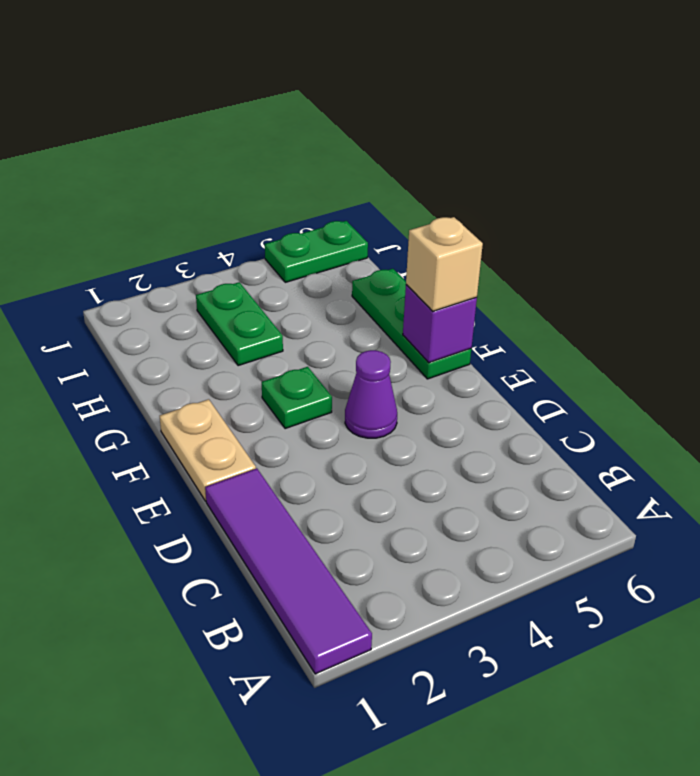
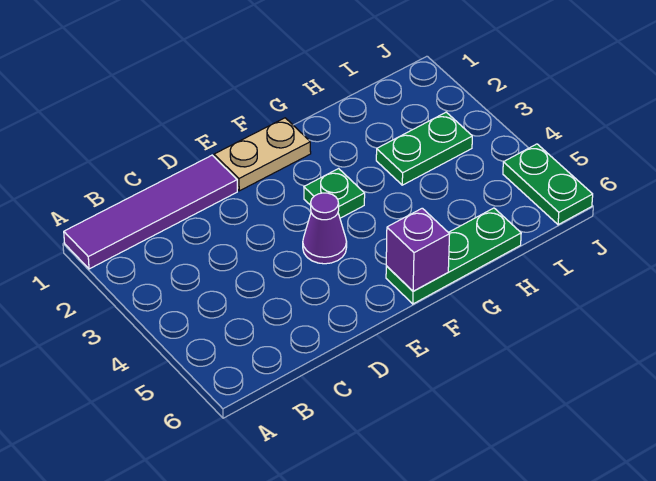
tan brick F6 level 3 -> none

